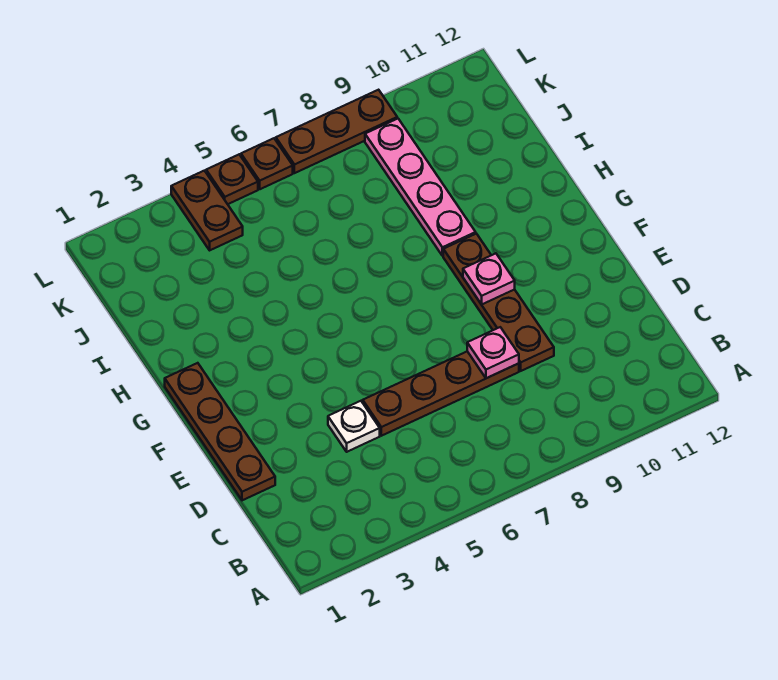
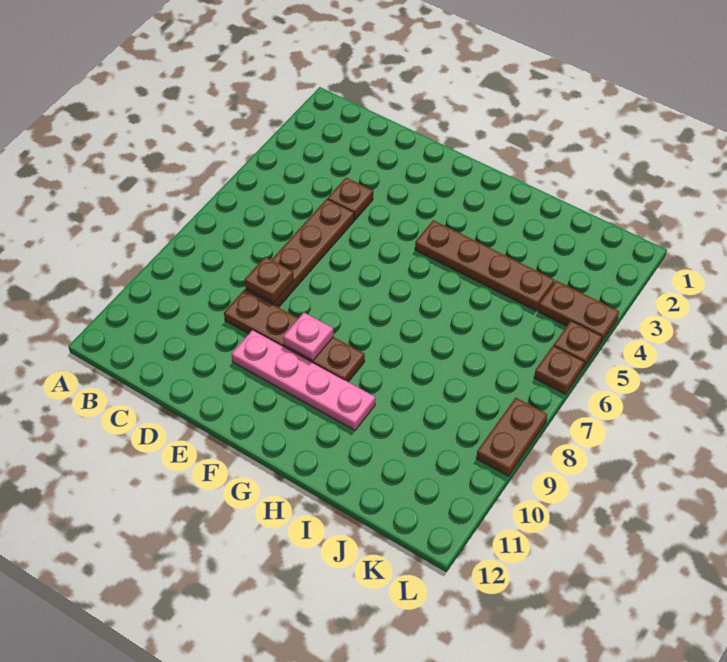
brown plate D1:G1 level 1 -> brown plate G4:J4 level 1
white plate D4 level 1 -> brown plate D4 level 1
pink plate D8 level 2 -> brown plate D8 level 2
pink plate H9:K9 level 1 -> pink plate E10:H10 level 1
brown plate L7:L9 level 1 -> brown plate L8:L9 level 1

